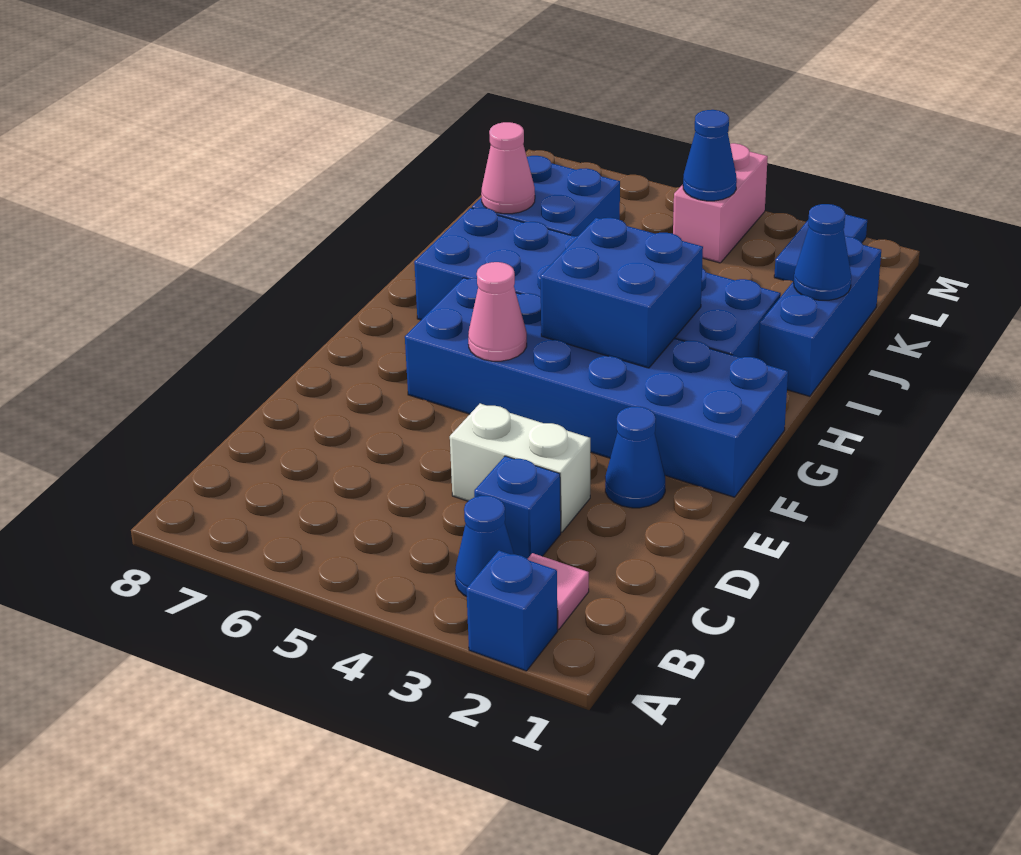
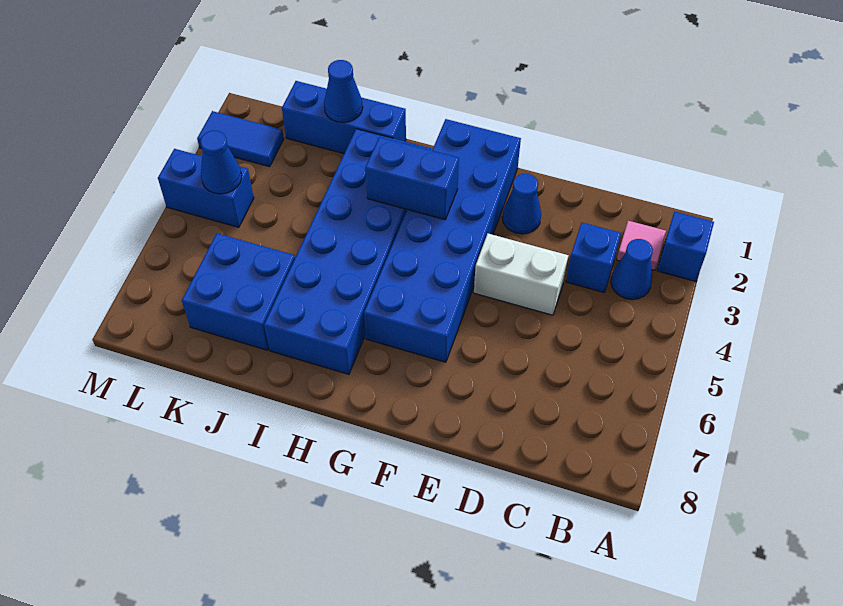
white brick D3:D4 level 1 -> white brick D4:E4 level 1
pink cone F5 level 2 -> none
blue brick G3:H4 level 2 -> blue brick G3:H3 level 2
pink cone J7 level 2 -> none
pink brick L4:M4 level 1 -> blue brick L4:M4 level 1

